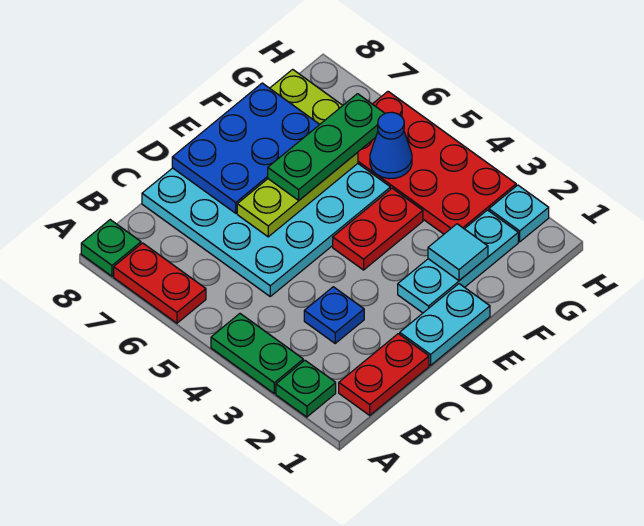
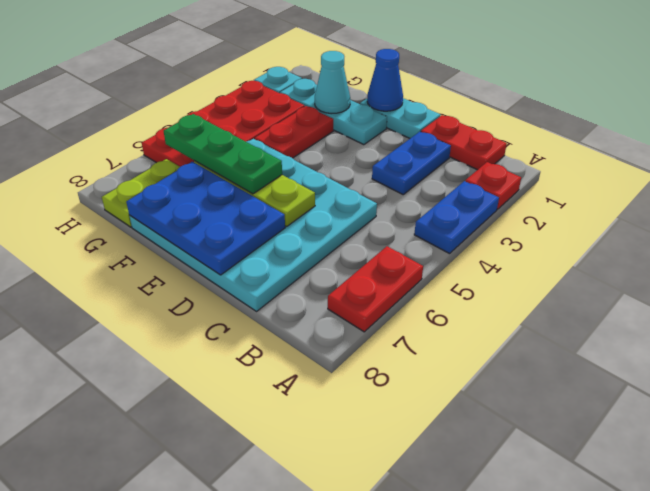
green plate A2 level 1 -> red plate A2 level 1
green plate A3:A4 level 1 -> blue plate A3:A4 level 1
green plate A8 level 1 -> none
blue plate C3 level 1 -> blue plate C2:C3 level 1
red plate E4:F4 level 1 -> red plate F3:F4 level 1
cyan tile F2 level 2 -> cyan cone F2 level 2
blue cone G5 level 2 -> blue cone E1 level 2

